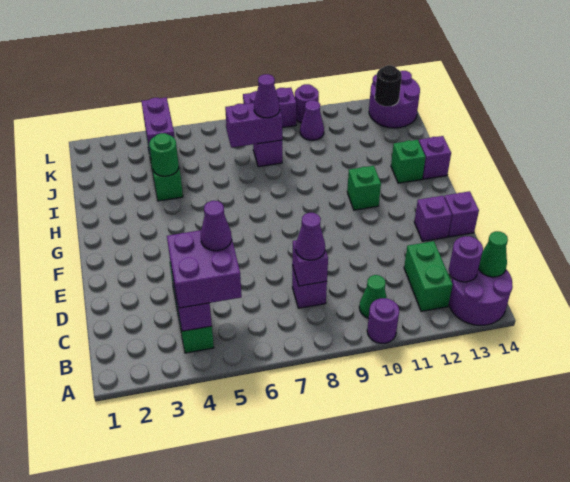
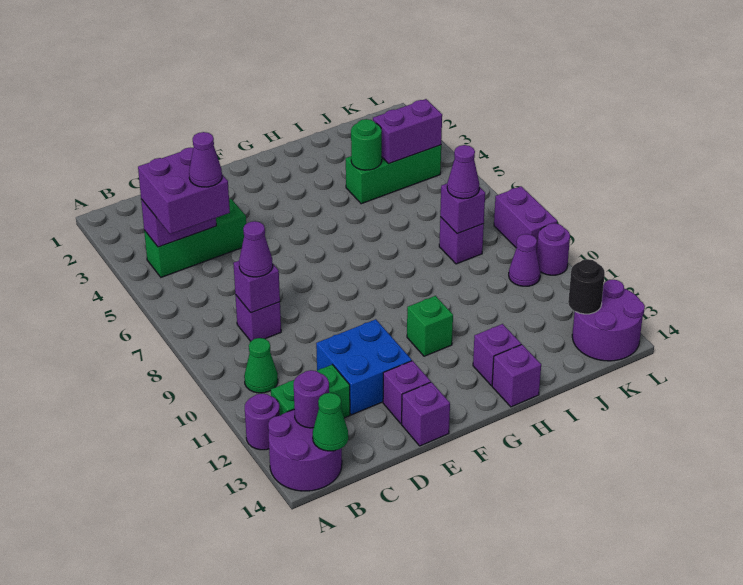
purple round brick A10 level 1 -> purple round brick A12 level 1
none -> blue brick D11:E12 level 1
green brick H13 level 1 -> purple brick H13 level 1
purple brick J7:J8 level 2 -> purple brick J8 level 2

